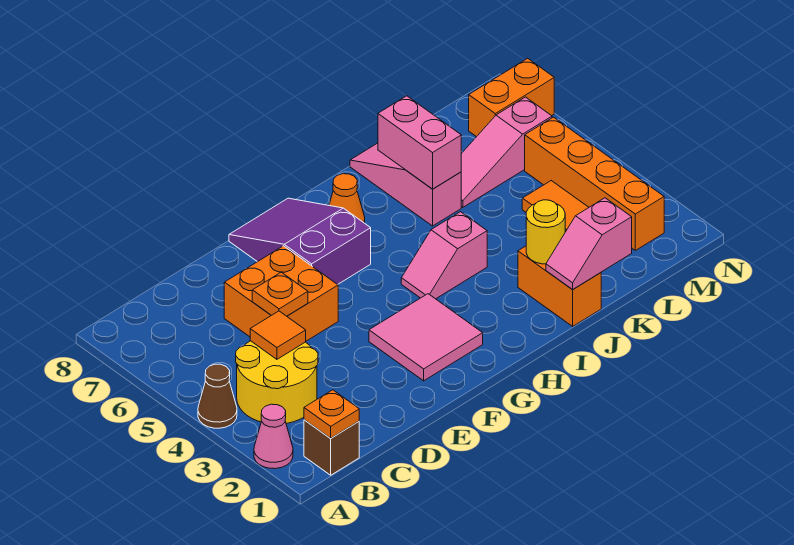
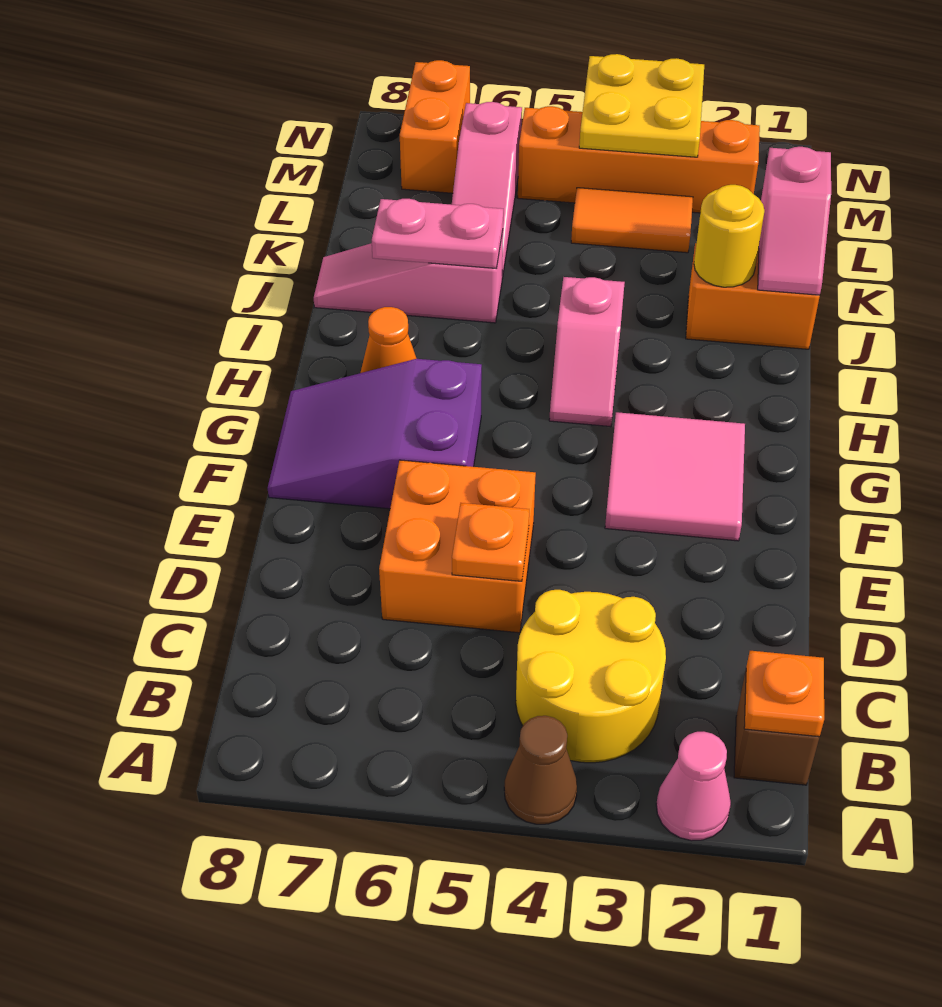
orange tile C4 level 2 -> none
pink brick J6:J7 level 2 -> pink plate J6:J7 level 2
none -> yellow plate M3:N4 level 2

